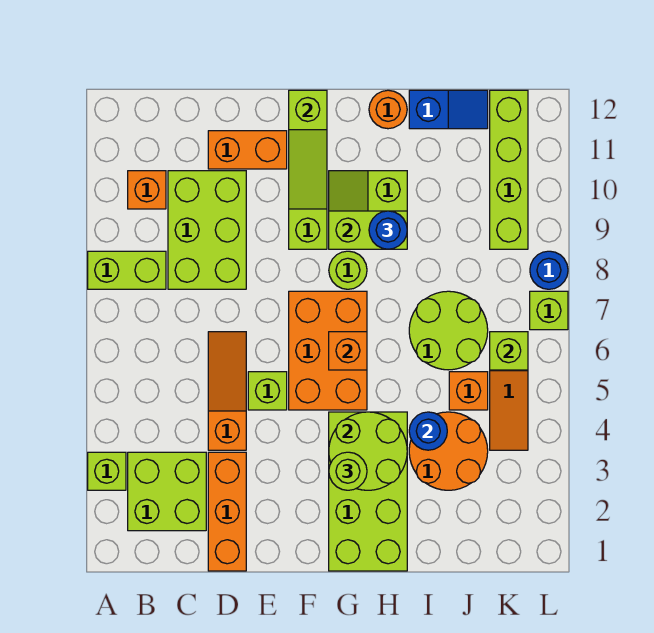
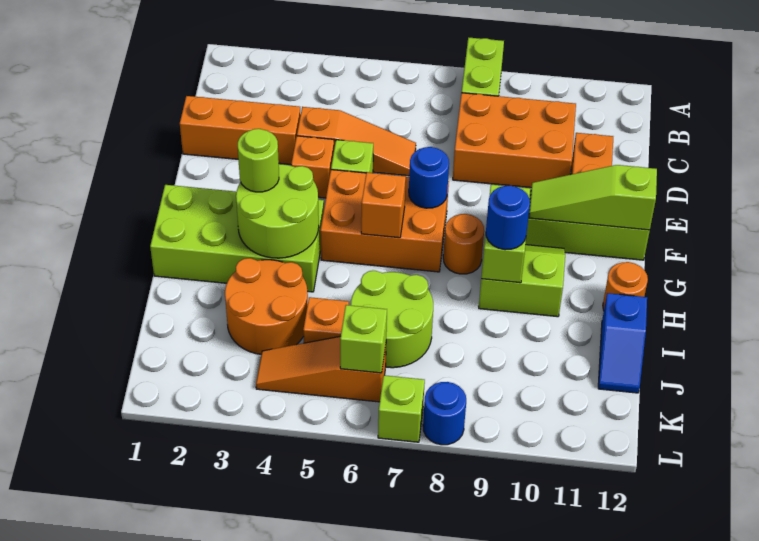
lime brick A3 level 1 -> none
lime brick B2:C3 level 1 -> none
orange brick B10 level 1 -> orange brick E4 level 1
lime brick C8:D10 level 1 -> orange brick C8:D10 level 1
lime round brick G8 level 1 -> orange round brick G8 level 1
blue round brick I4 level 2 -> blue round brick F7 level 2
lime brick K9:K12 level 1 -> none

